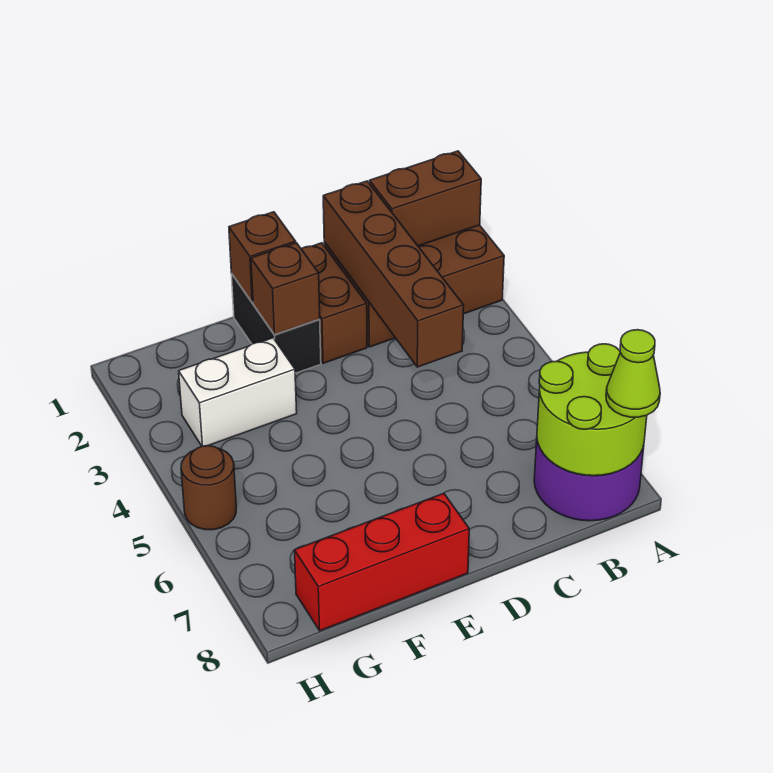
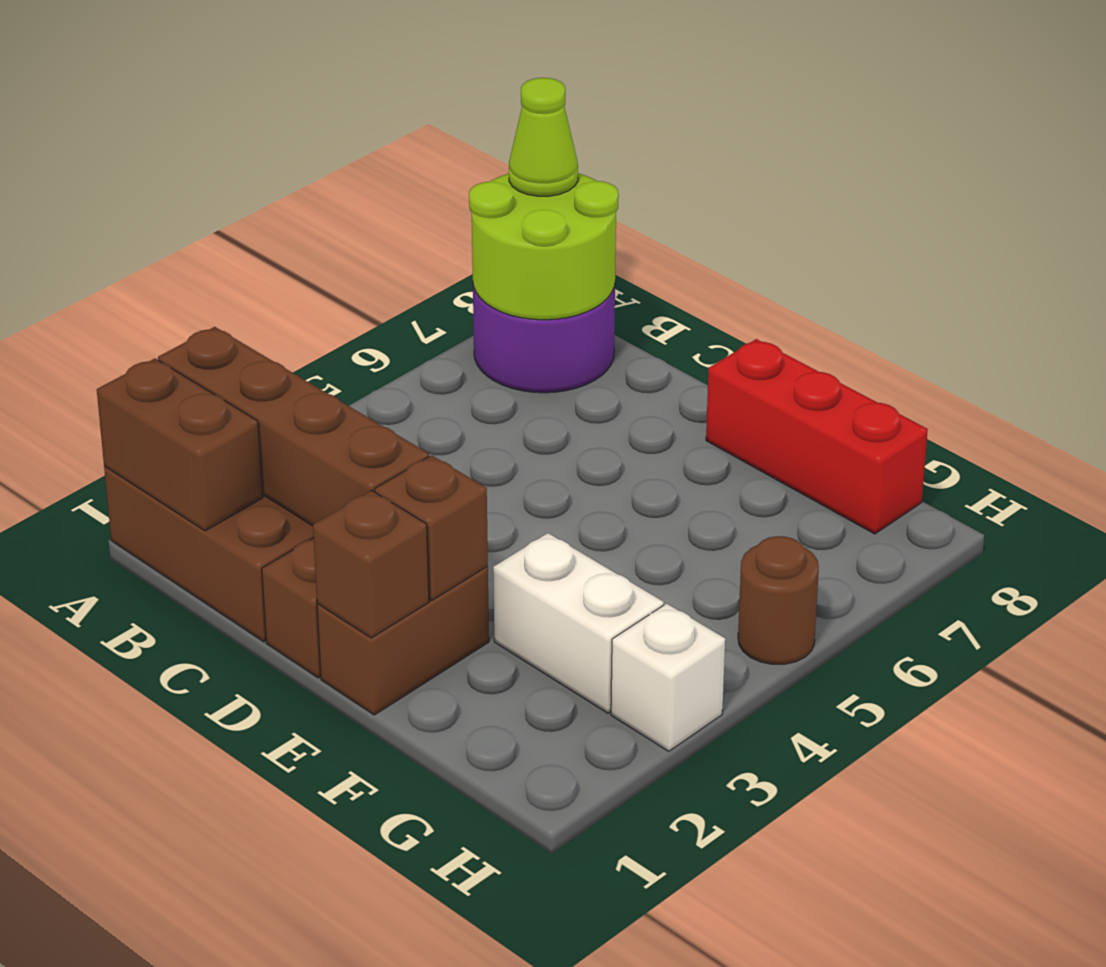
brown brick C1:C4 level 2 -> brown brick A2:D2 level 2
black brick E1:E2 level 1 -> brown brick E1:E2 level 1
none -> white brick H3 level 1

